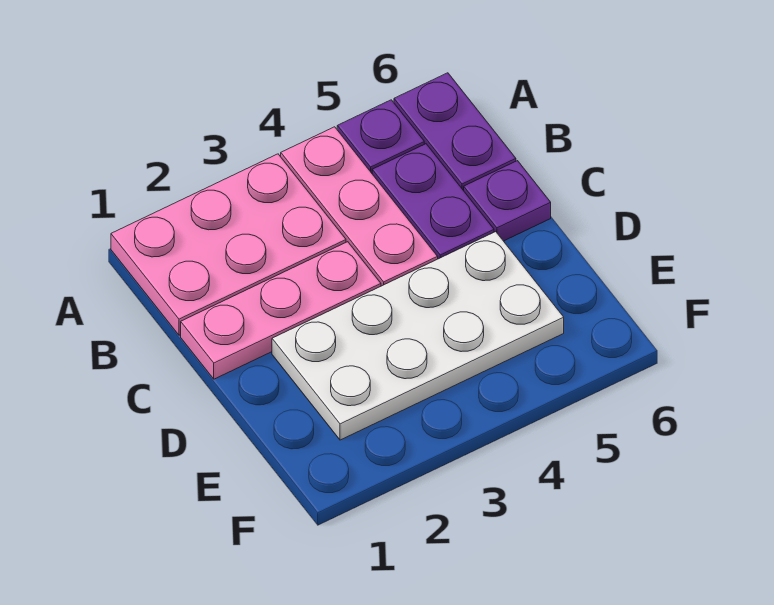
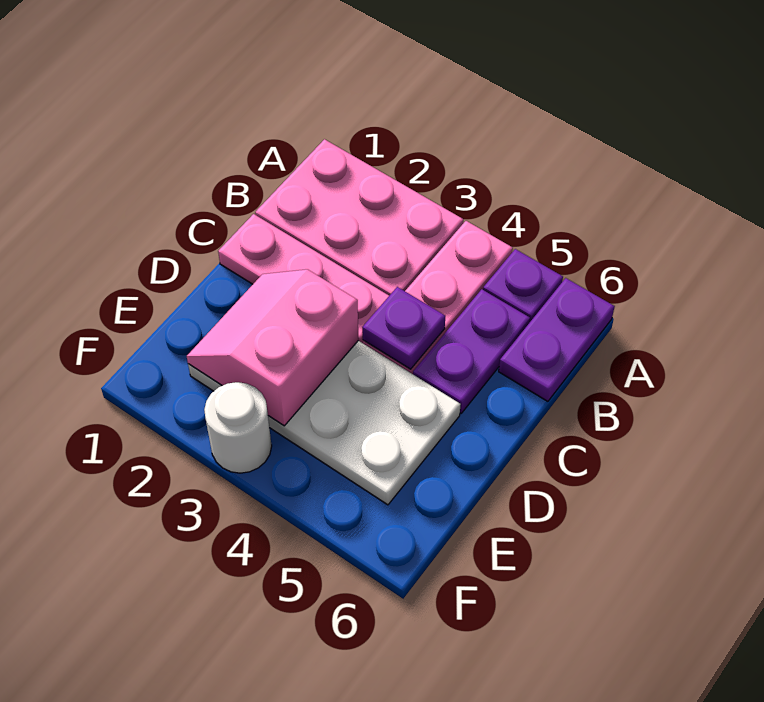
purple plate C6 level 1 -> purple plate C4 level 2
none -> pink slope D2:E3 level 2 top 3
none -> white round brick F3 level 1

